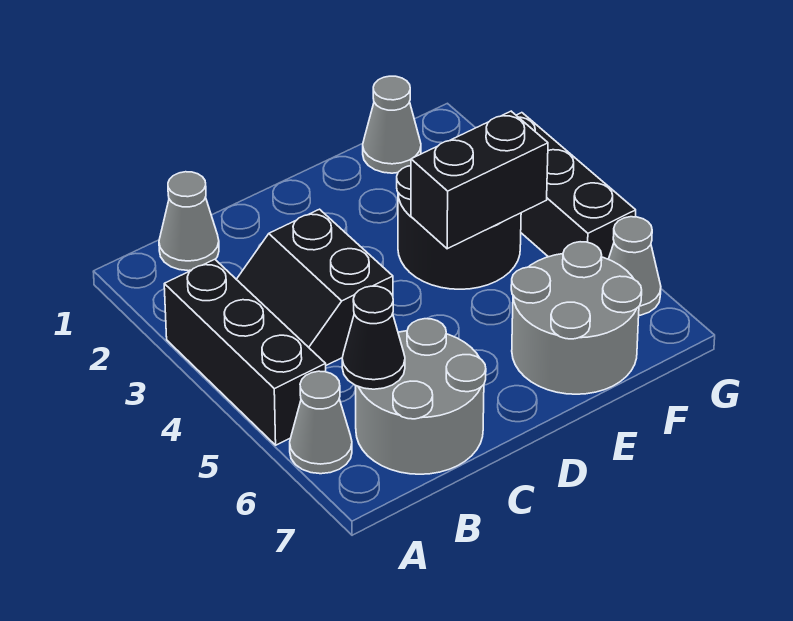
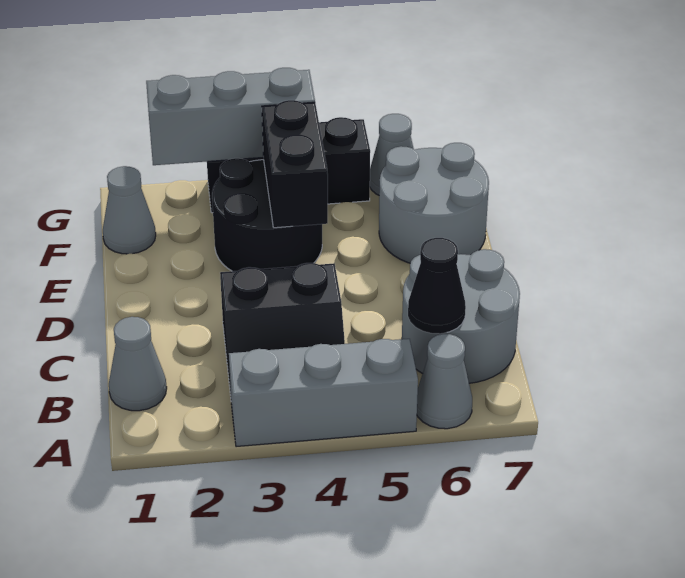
black brick A3:A5 level 1 -> grey brick A3:A5 level 1
none -> grey brick G2:G4 level 2

